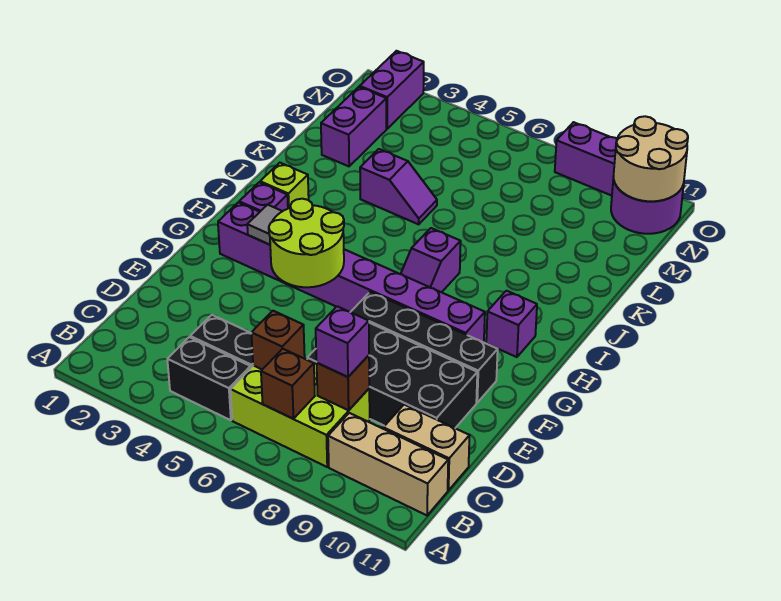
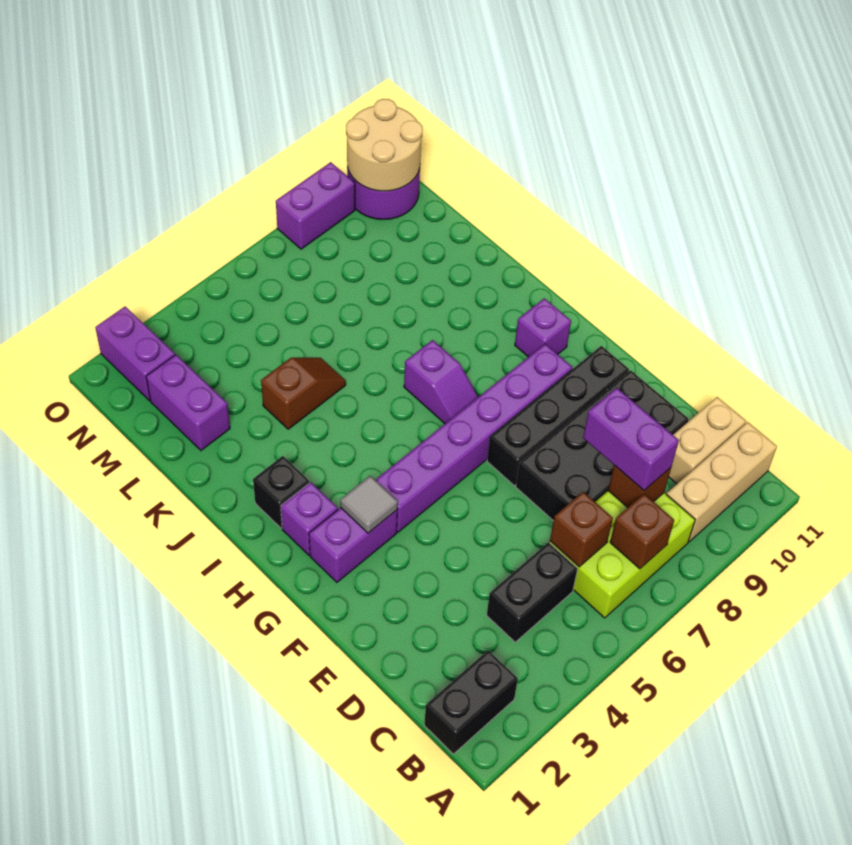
black brick B4:B5 level 1 -> black brick B1:B2 level 1
purple brick C8 level 3 -> purple brick C8:D8 level 3
lime round brick F4:G5 level 2 -> none
lime brick I2 level 1 -> black brick I2 level 1
purple slope K4:K5 level 1 top 4 -> brown slope K4:K5 level 1 top 4

